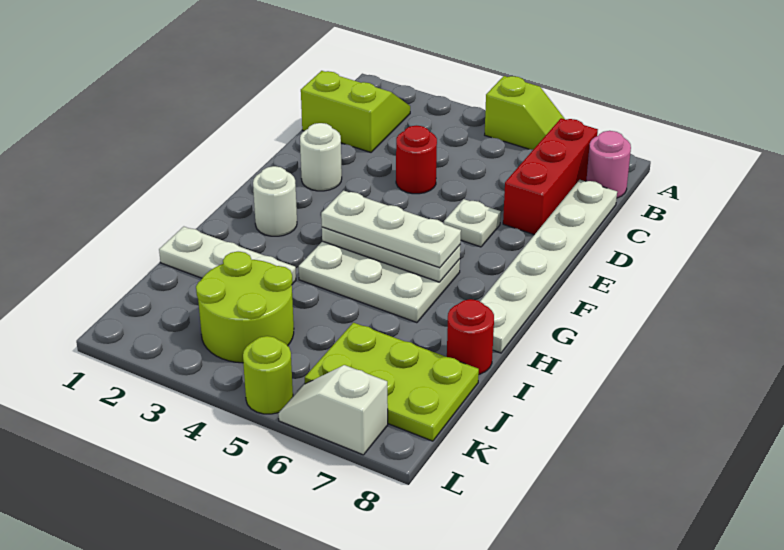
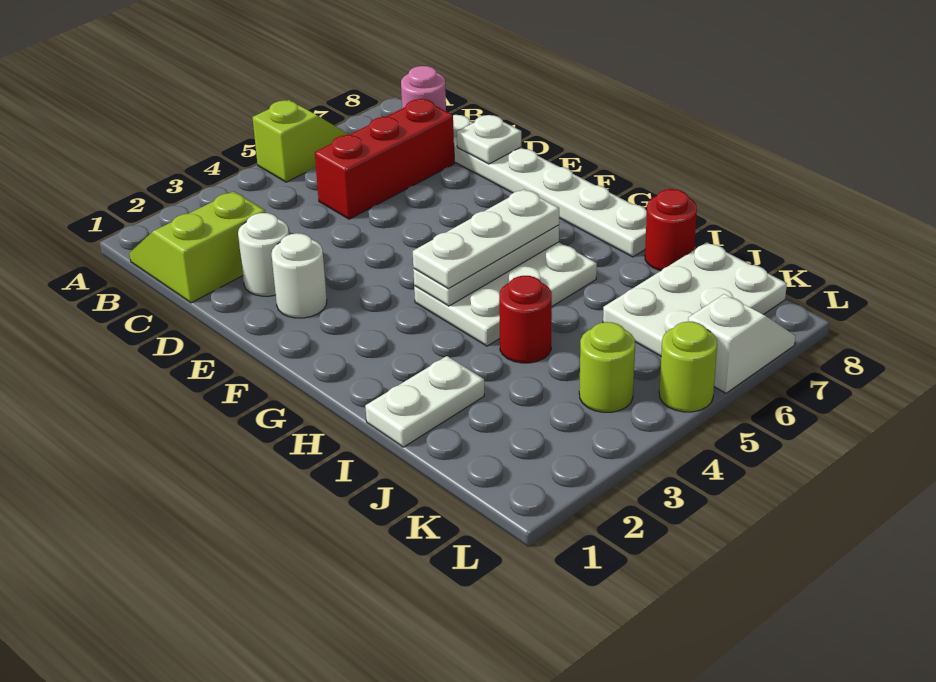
red brick B7:D7 level 1 -> red brick C5:C7 level 1
red round brick D4 level 1 -> red round brick I4 level 1
white plate E6 level 1 -> white plate D8 level 2
white round brick G2 level 1 -> white round brick D2 level 1
white plate I1:I3 level 1 -> white plate I1:I2 level 1
lime round brick J3:K4 level 1 -> lime round brick K4 level 1
lime plate J6:K8 level 1 -> white plate J6:K8 level 1
white slope L6:L7 level 1 top 7 -> white slope L6:L7 level 1 top 6

